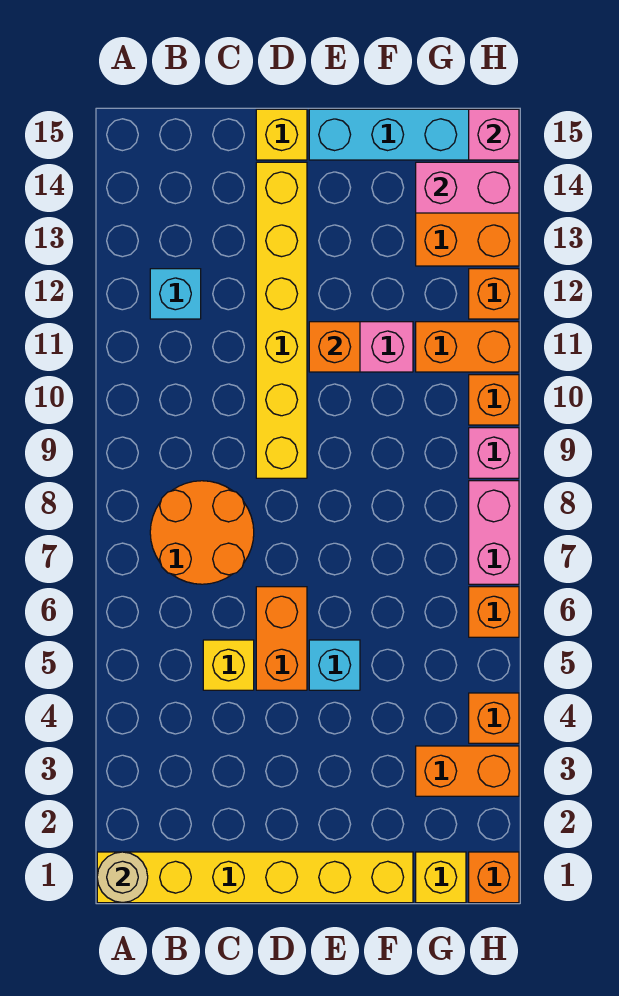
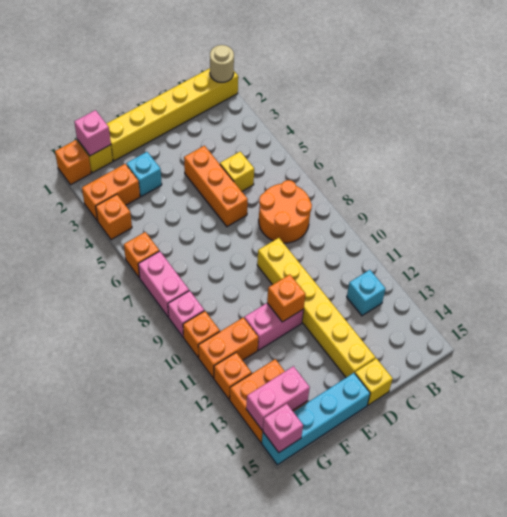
orange brick D5:D6 level 1 -> orange brick D4:D6 level 1
cyan brick E5 level 1 -> cyan brick F3 level 1
none -> pink brick G1 level 2

